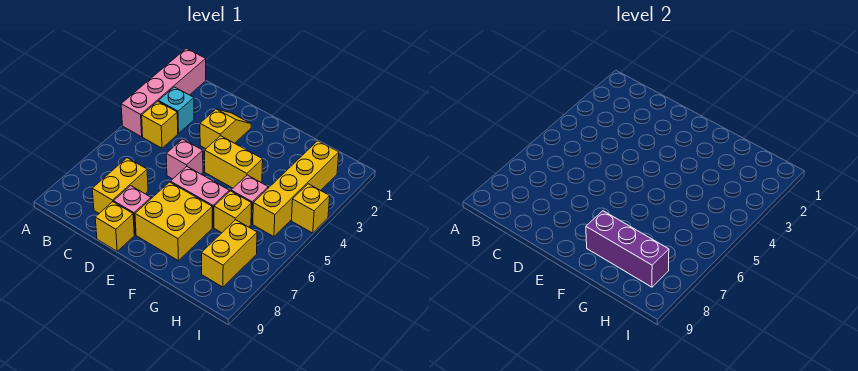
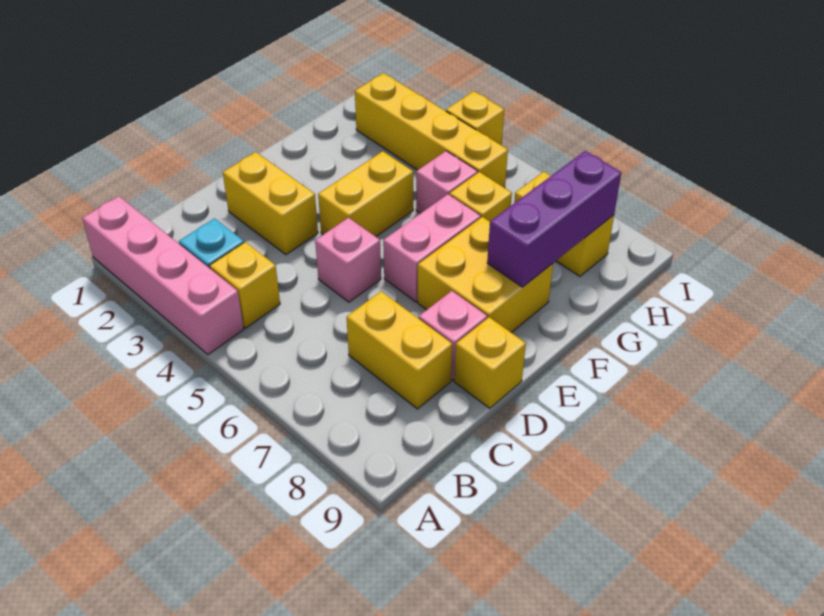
yellow slope D2:D3 level 1 top 3 -> yellow brick D2:D3 level 1

